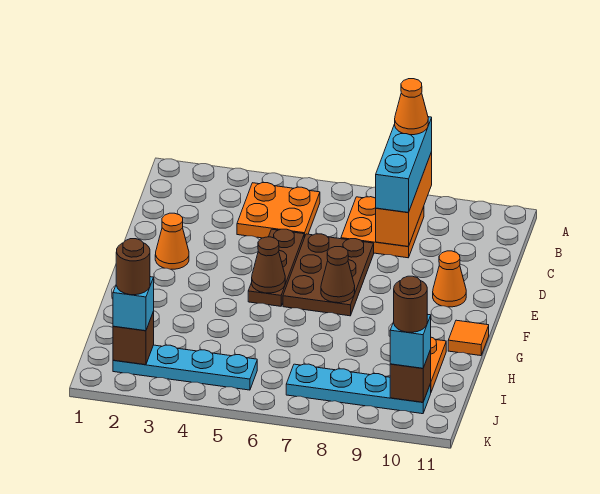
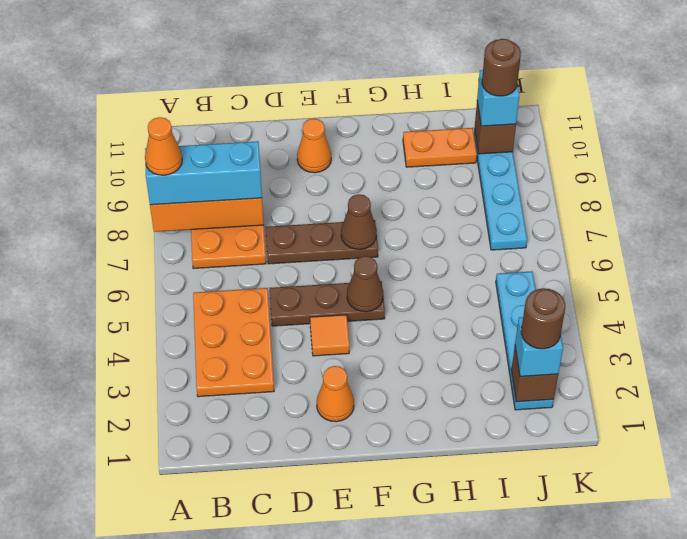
orange plate B4:C5 level 1 -> orange plate B3:C5 level 1
brown plate D6:F7 level 1 -> brown plate D7:F7 level 1
orange tile G11 level 1 -> orange tile E4 level 1

